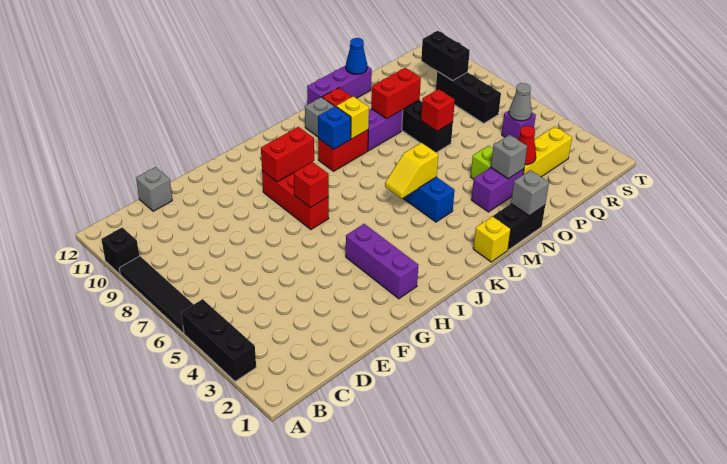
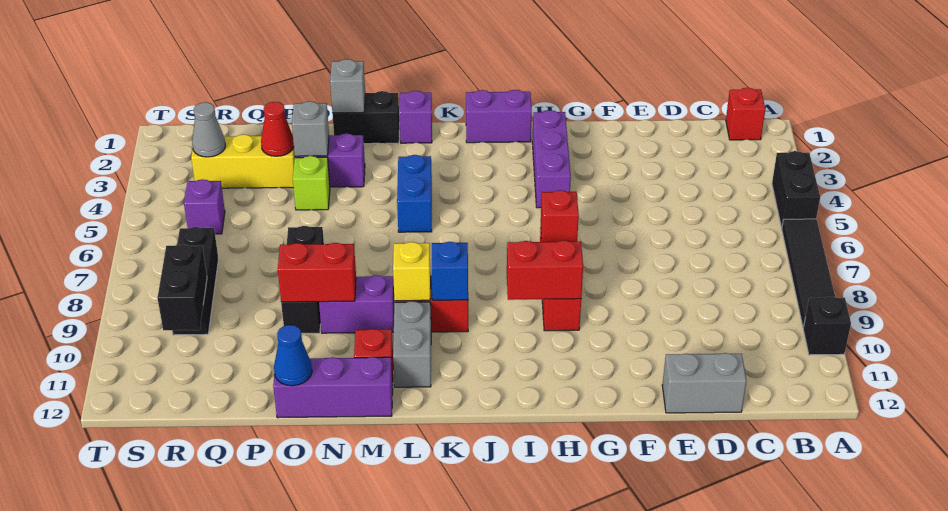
black brick A3:A5 level 1 -> black brick A4:A5 level 1
grey brick D12 level 1 -> grey brick D12:E12 level 1
none -> purple brick I1:J1 level 1
yellow slope K5:L5 level 2 top L -> none
yellow brick L1 level 1 -> purple brick L1 level 1
red brick O7 level 2 -> red brick B1 level 1
grey cone R5 level 2 -> grey cone R3 level 2

